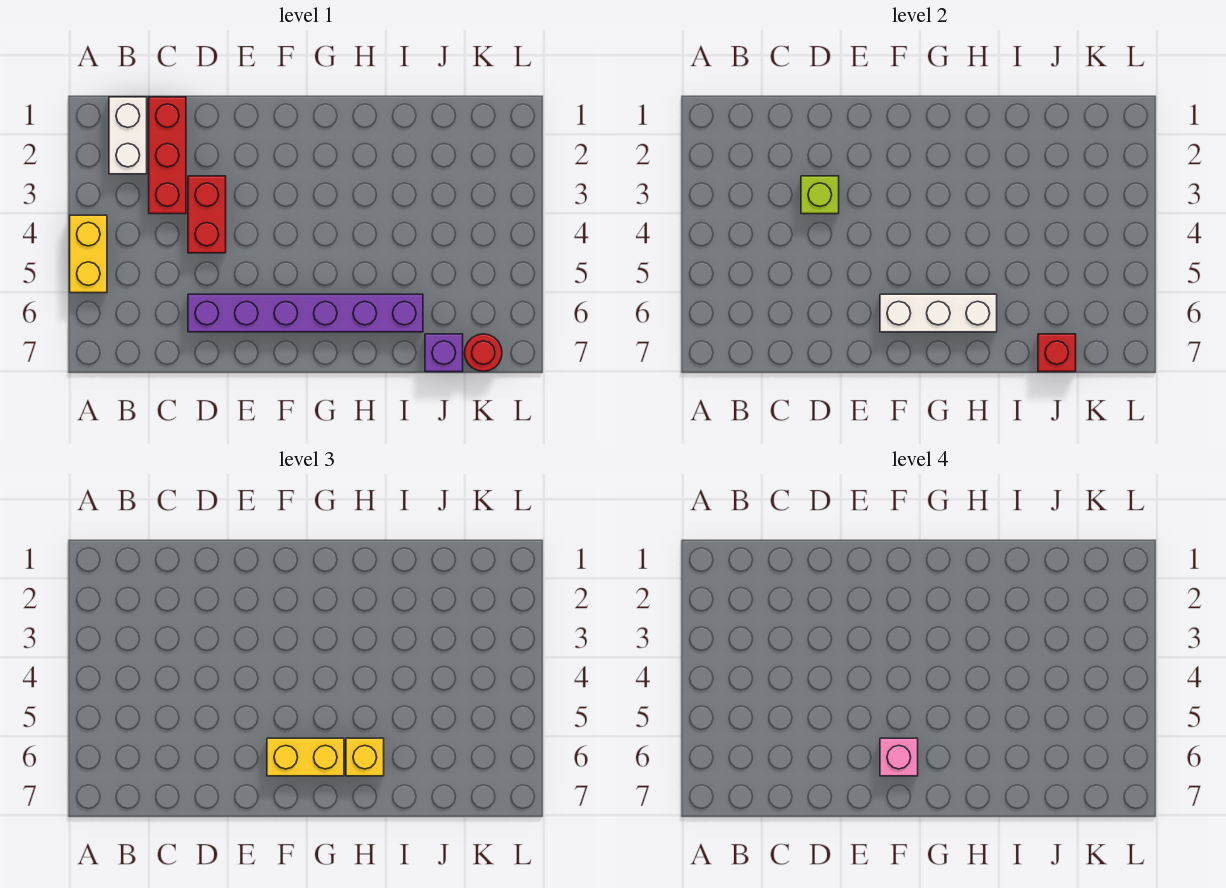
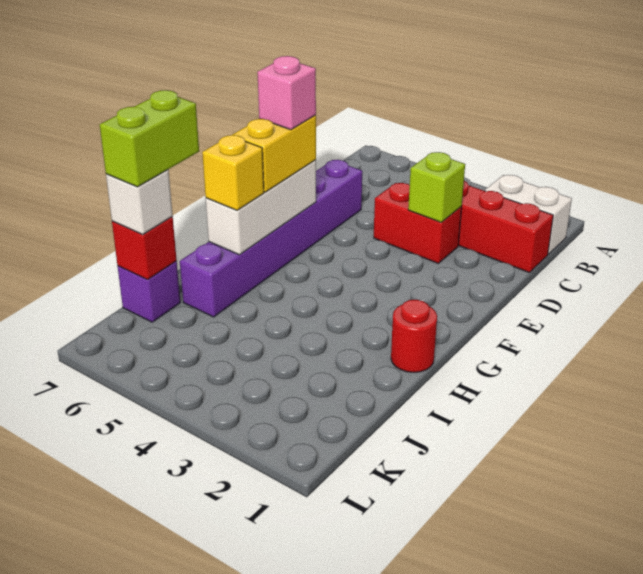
yellow brick A4:A5 level 1 -> none
none -> lime brick I7:J7 level 4
none -> white brick J7 level 3
red round brick K7 level 1 -> red round brick H1 level 1

